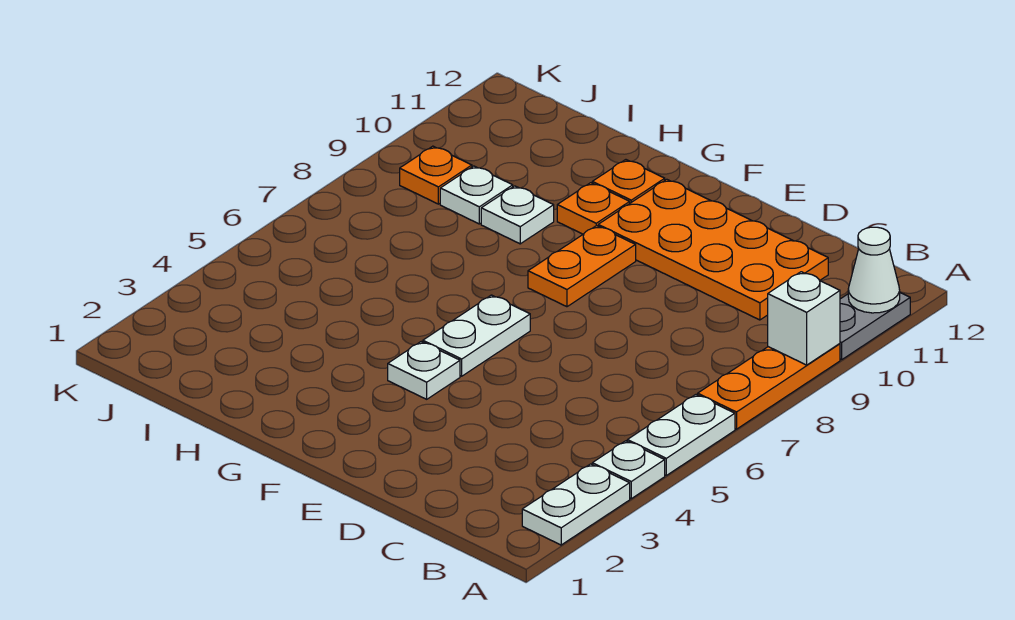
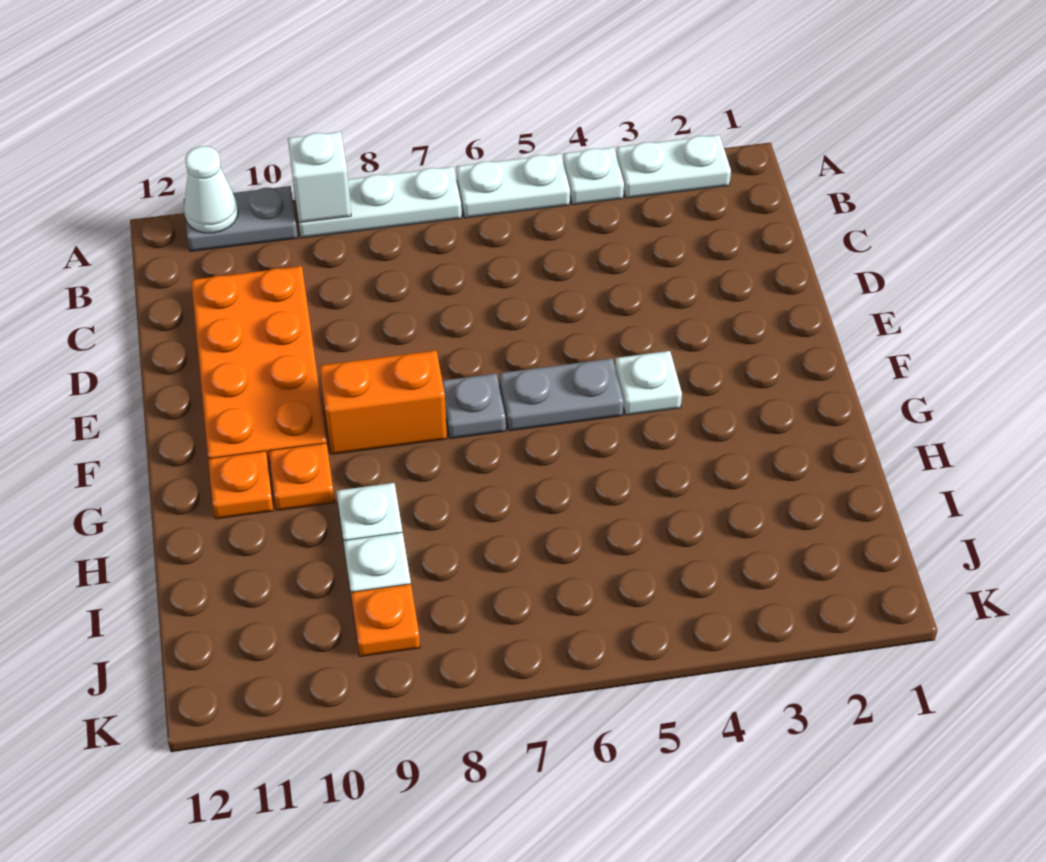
orange plate A7:A9 level 1 -> white plate A7:A9 level 1
white plate F5:F6 level 1 -> grey plate F5:F6 level 1
none -> grey plate F7 level 1
orange plate F8:F9 level 1 -> orange brick F8:F9 level 1

